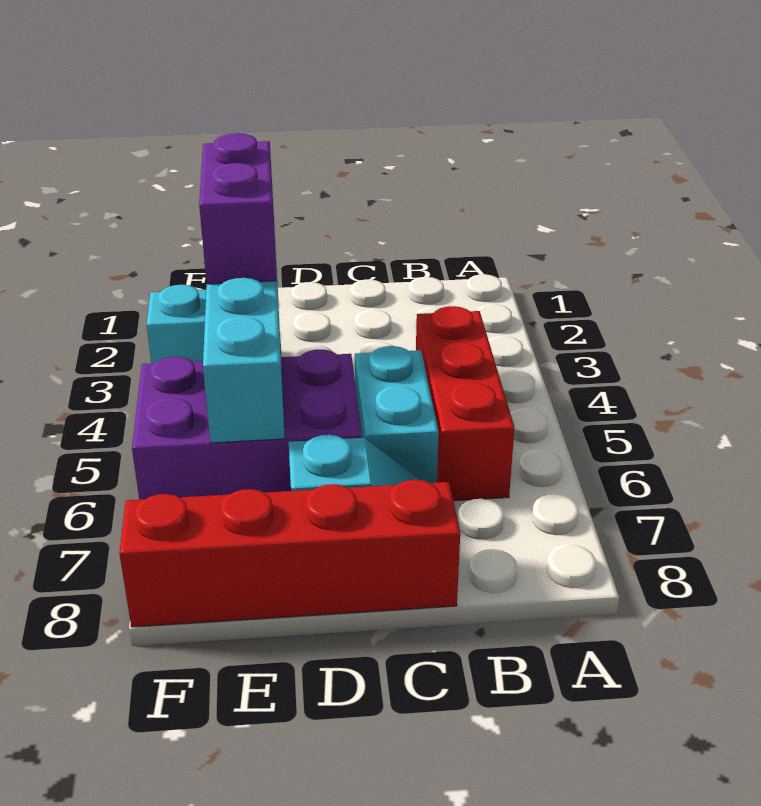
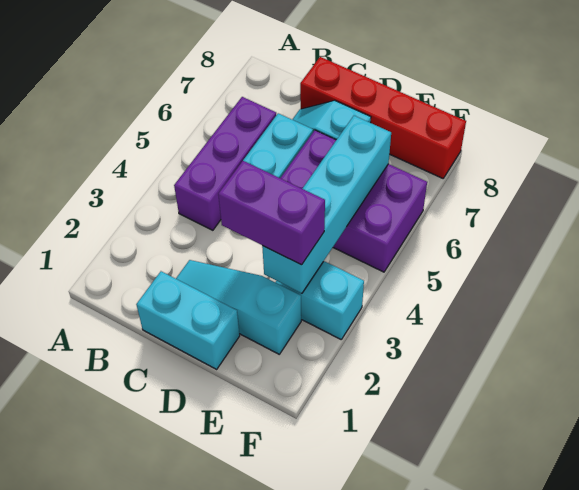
red brick B4:B6 level 1 -> purple brick B4:B6 level 1
none -> cyan brick C1:D1 level 1
none -> cyan slope C2:E2 level 1 top E
purple brick E3:E4 level 3 -> purple brick D3:E3 level 3

